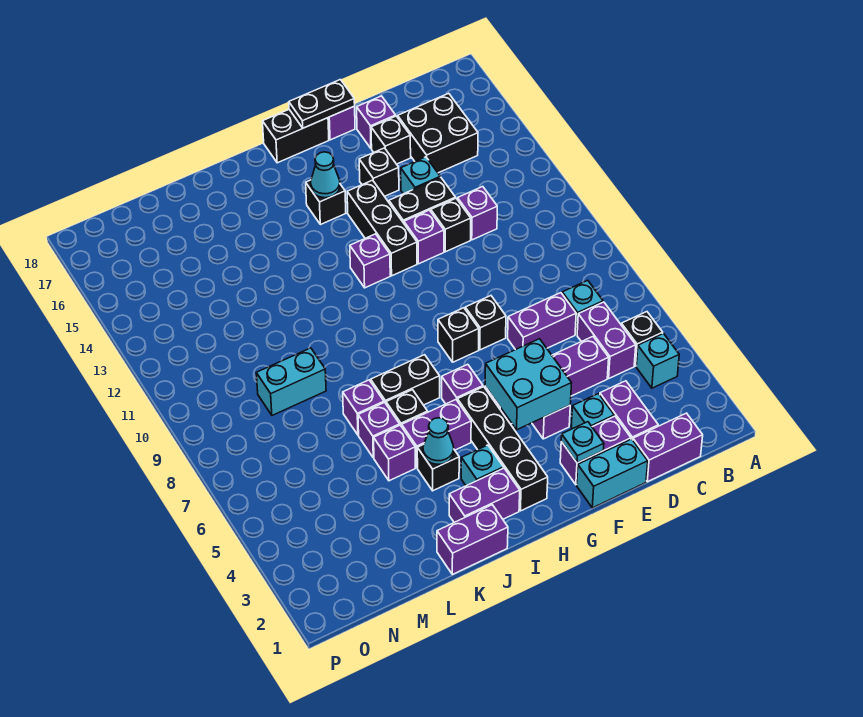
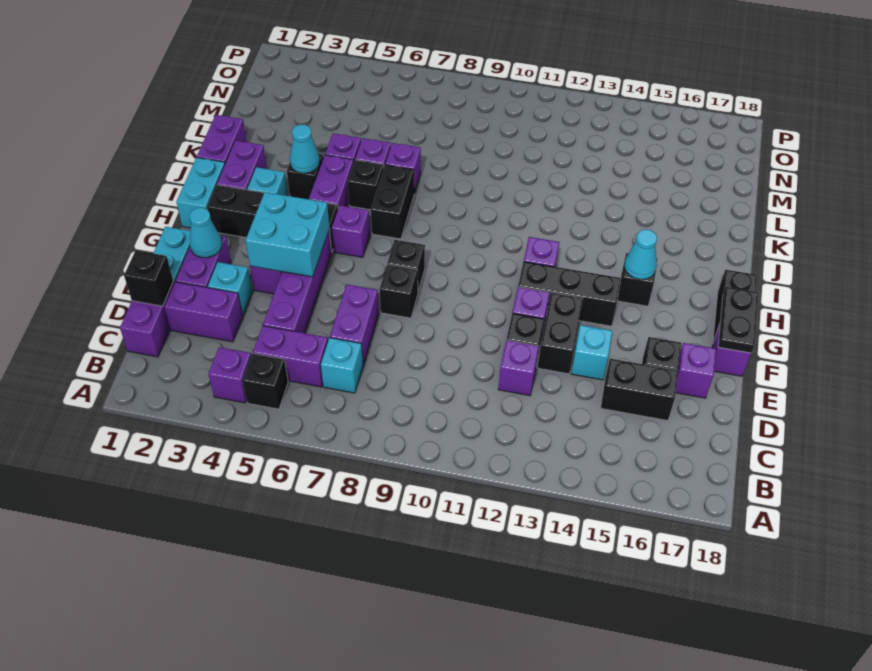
cyan brick B4 level 1 -> purple brick B4 level 1
black brick C15:D16 level 1 -> black brick D15:D16 level 1
cyan plate F2 level 2 -> cyan cone F2 level 2
black brick F15 level 1 -> black brick D1 level 2
cyan brick L9:M9 level 1 -> cyan brick H1:I1 level 1

